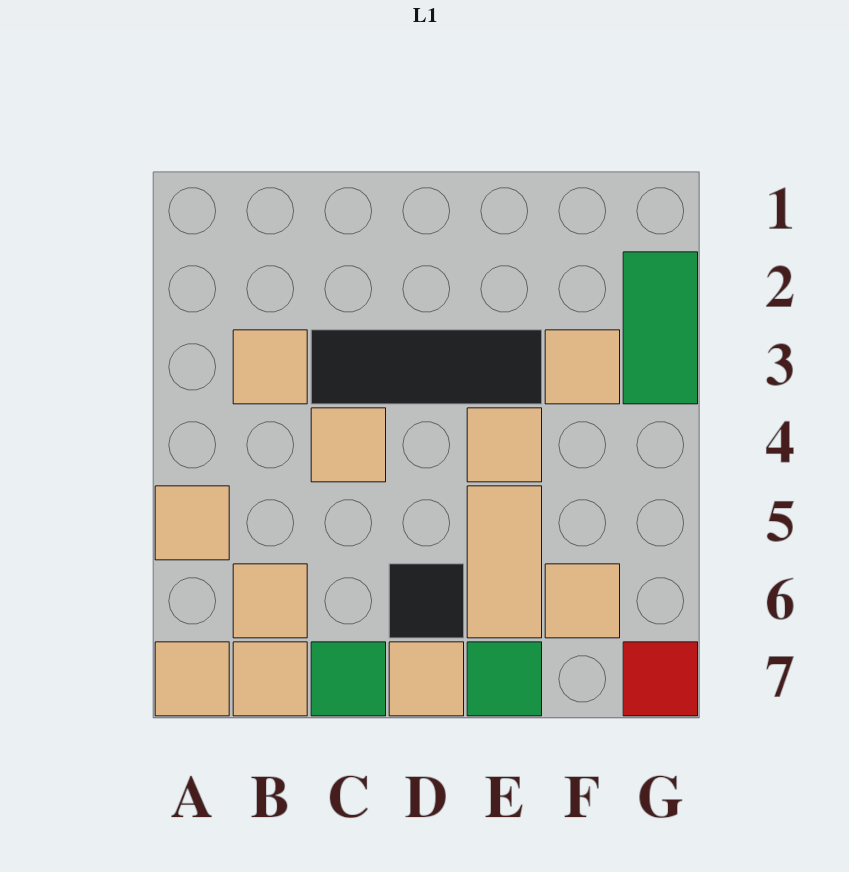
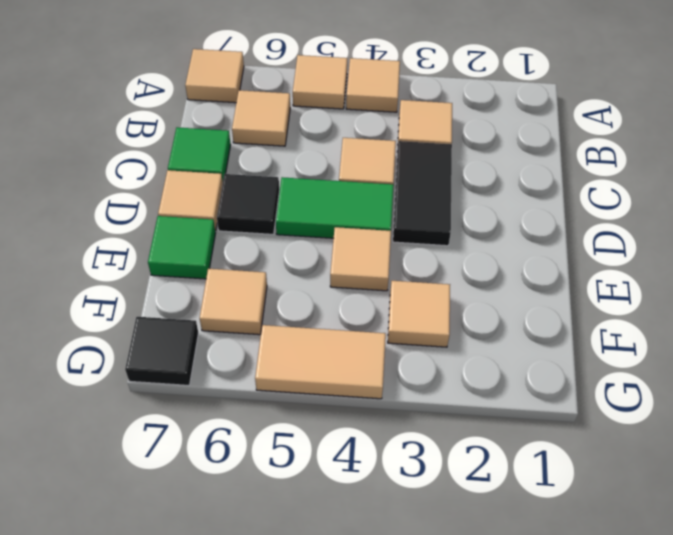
tan tile B7 level 1 -> tan tile A4 level 1
black tile C3:E3 level 1 -> black tile C3:D3 level 1
tan tile E5:E6 level 1 -> tan tile G4:G5 level 1
green tile G2:G3 level 1 -> green tile D4:D5 level 1
red tile G7 level 1 -> black tile G7 level 1

